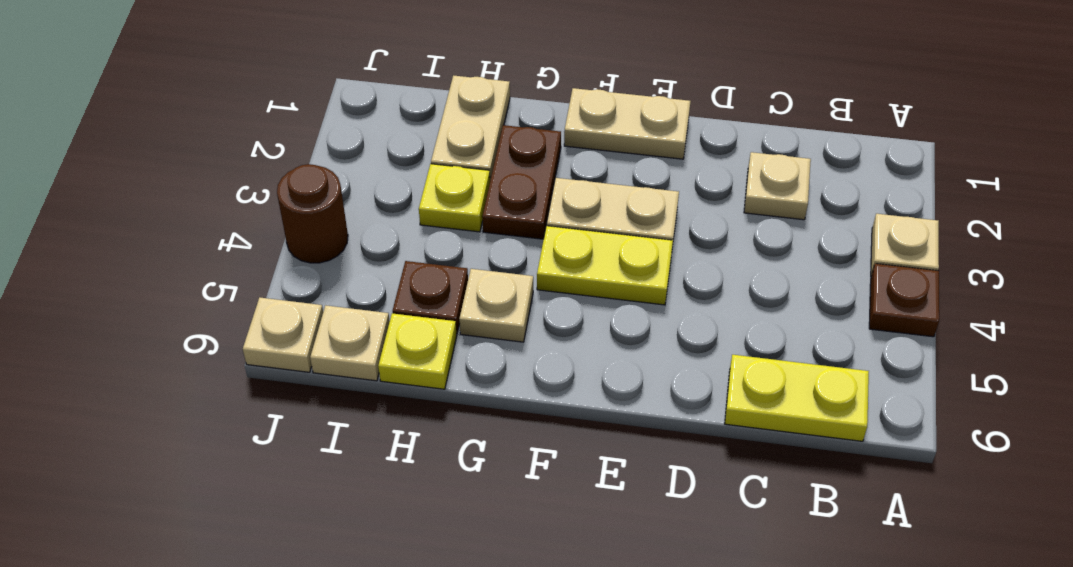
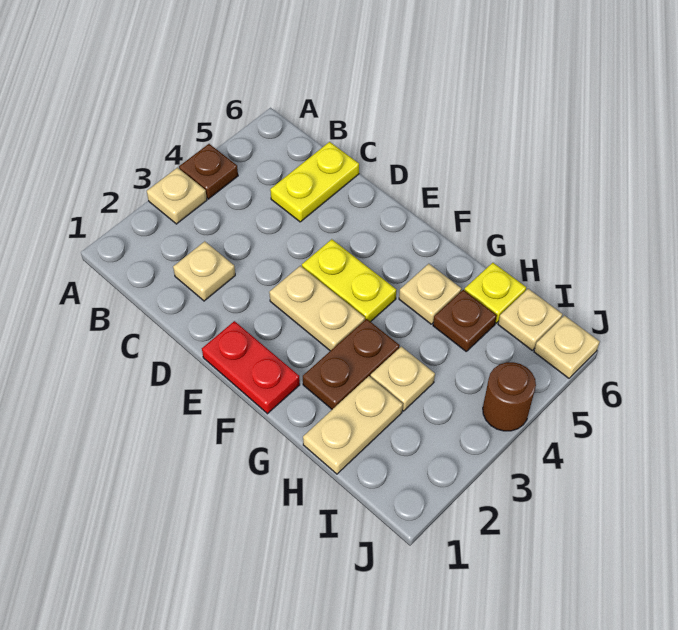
yellow plate B6:C6 level 1 -> yellow plate C5:C6 level 1
tan plate E1:F1 level 1 -> red plate E1:F1 level 1
yellow plate H3 level 1 -> tan plate H3 level 1

